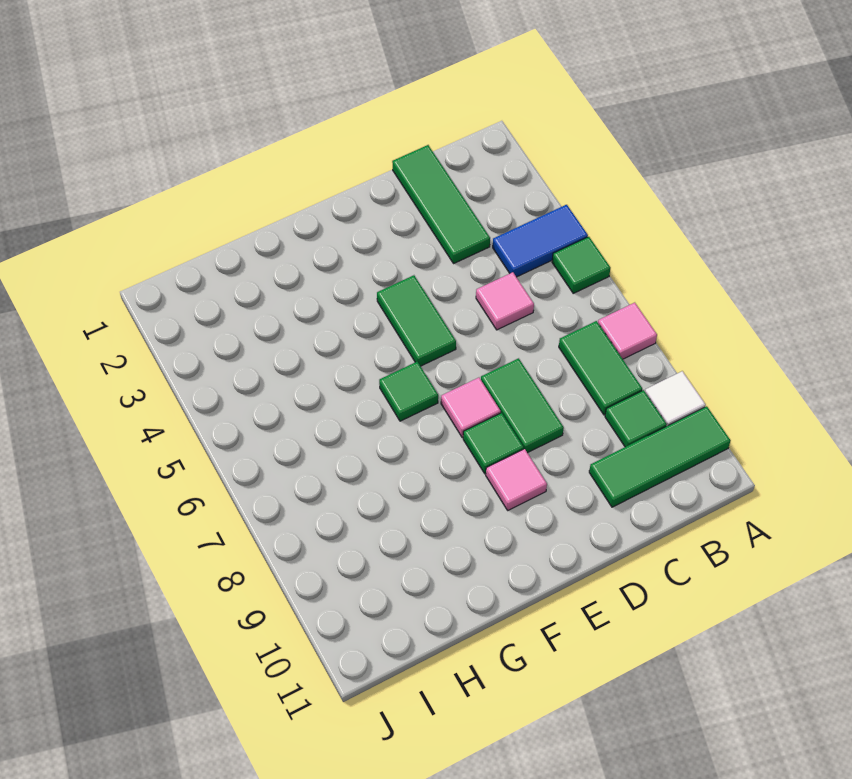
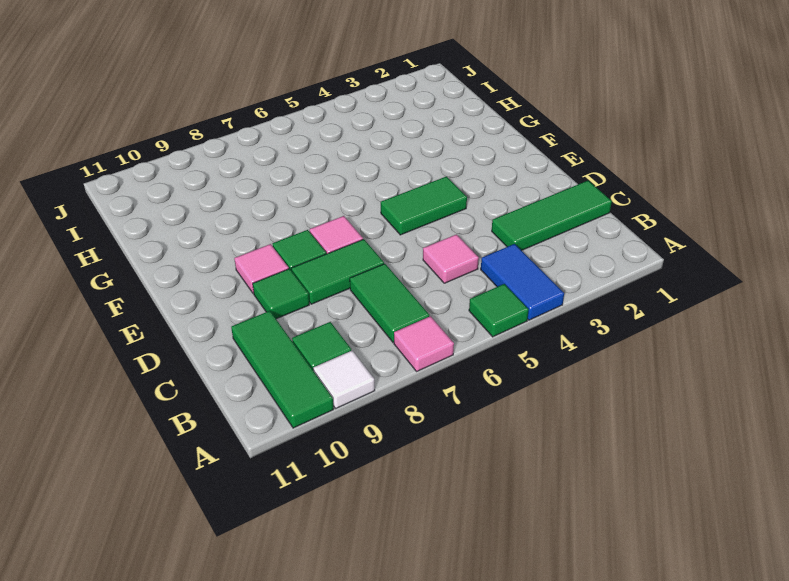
green tile B7:B8 level 1 -> green tile B7:C7 level 1
green tile F6 level 1 -> green tile D9 level 1

